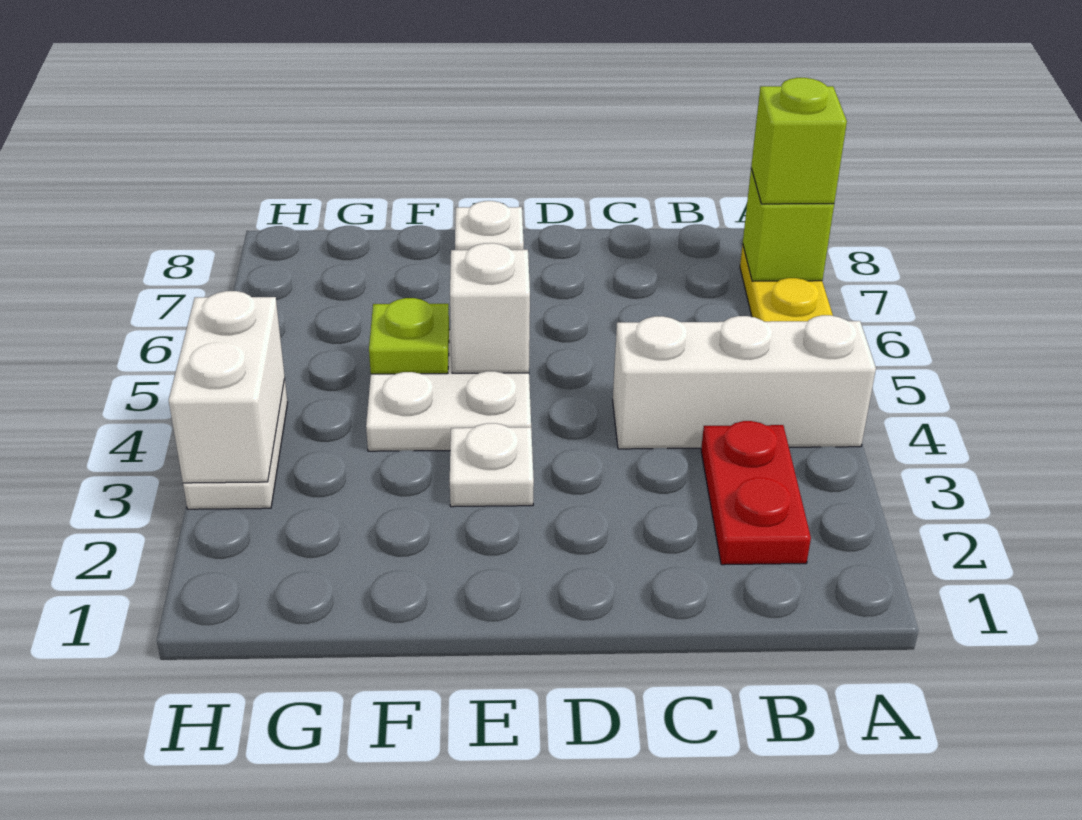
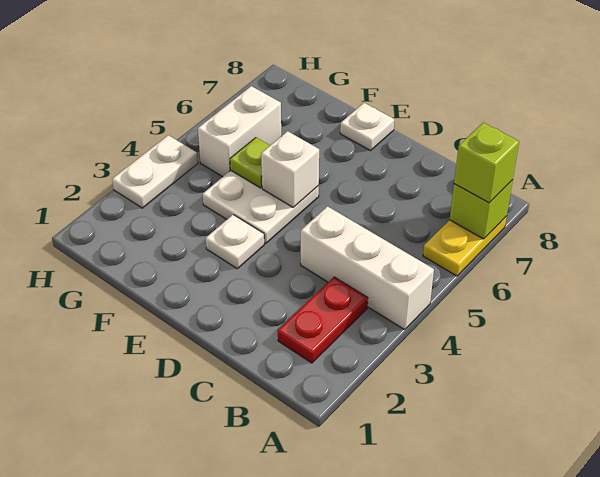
white brick H3:H4 level 2 -> white brick G5:G6 level 1

